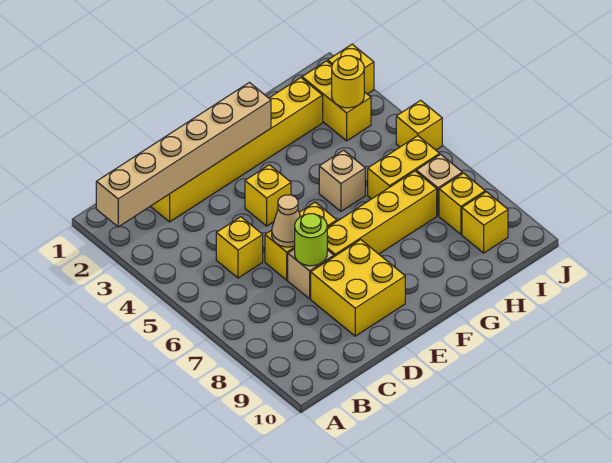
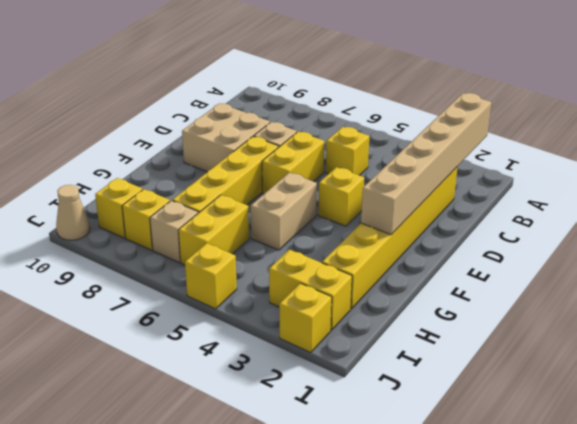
tan cone D6 level 2 -> tan cone J10 level 1
lime round brick D7 level 2 -> none
yellow brick D8:E9 level 1 -> tan brick D8:E9 level 1
tan brick G5 level 1 -> tan brick F5:G5 level 1
yellow round brick I3 level 2 -> none

